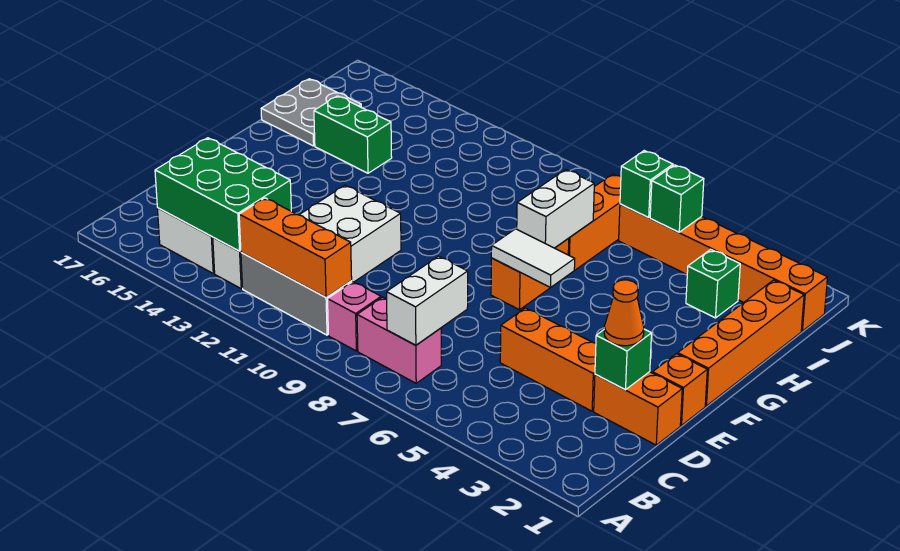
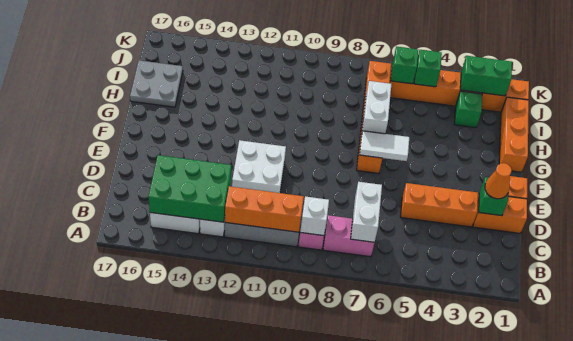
none -> white brick B9 level 2
orange brick F1:I1 level 1 -> orange brick G1:I1 level 1
green brick H14:H15 level 1 -> green brick J2:J3 level 2

